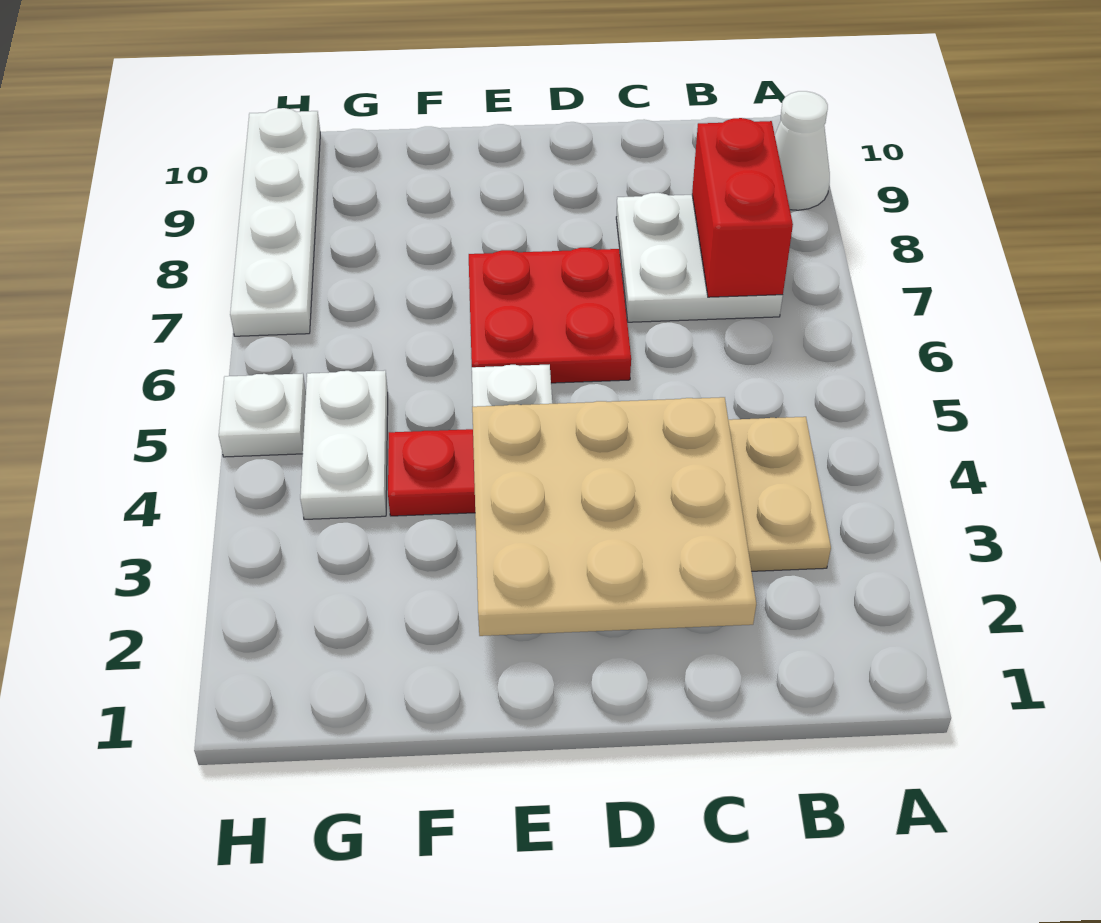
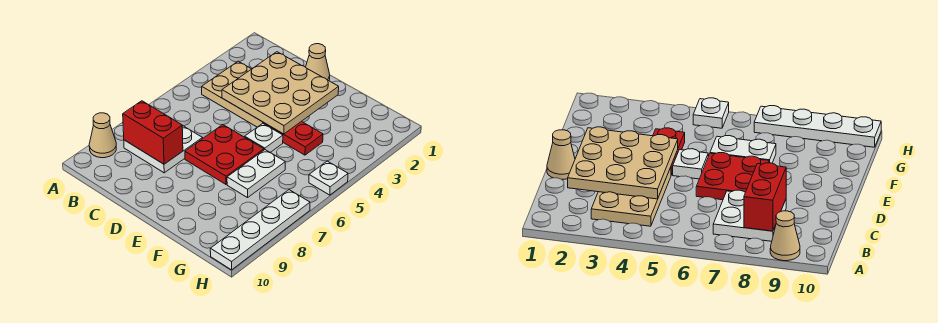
white cone A9 level 1 -> tan cone A9 level 1
red brick B7:B8 level 2 -> red brick B8:C8 level 2
none -> tan cone D1 level 1
white plate G4:G5 level 1 -> white plate F6:F7 level 1

